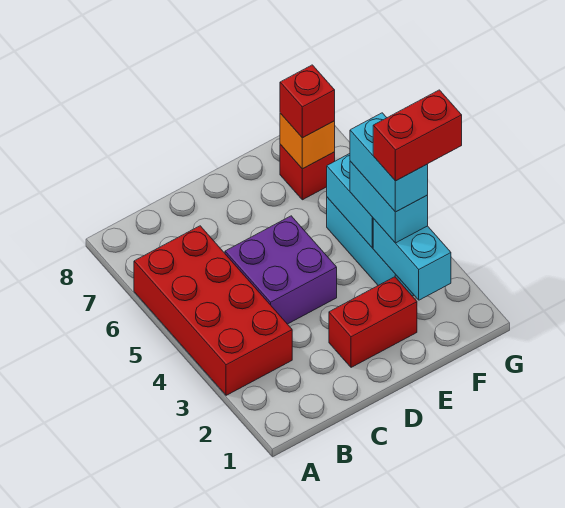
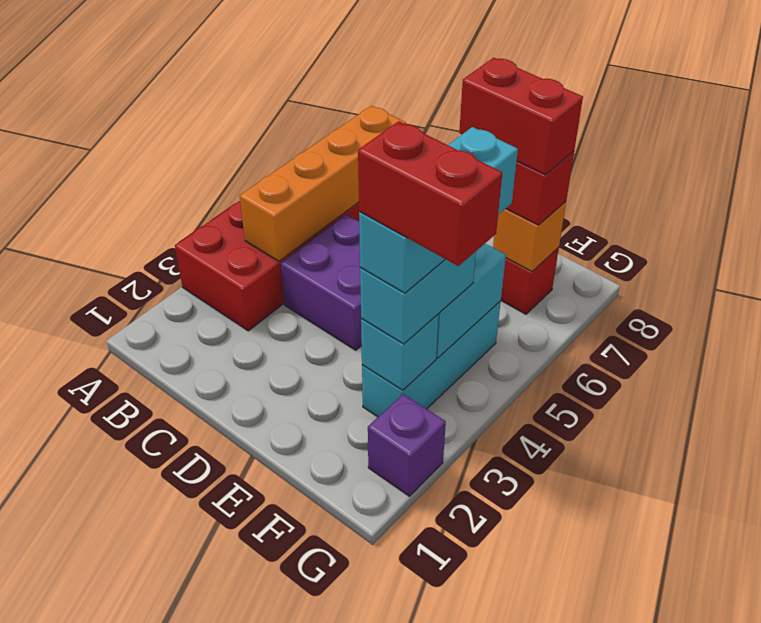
none -> orange brick B4:B7 level 2
red brick D2:E2 level 1 -> red brick E7:F7 level 4
cyan brick F2:F3 level 2 -> cyan brick F3 level 2
cyan brick F3:F4 level 4 -> cyan brick F3:F5 level 4
none -> purple brick G2 level 1

